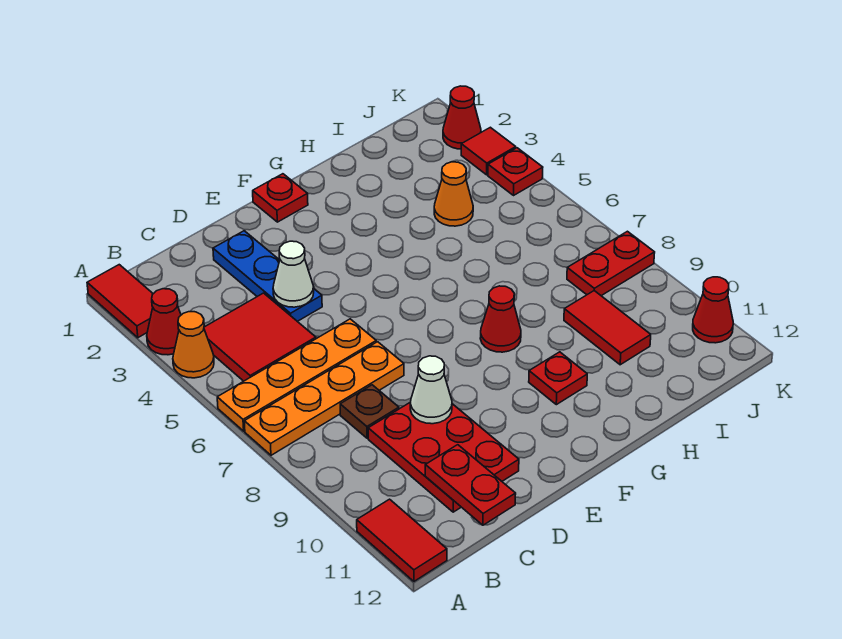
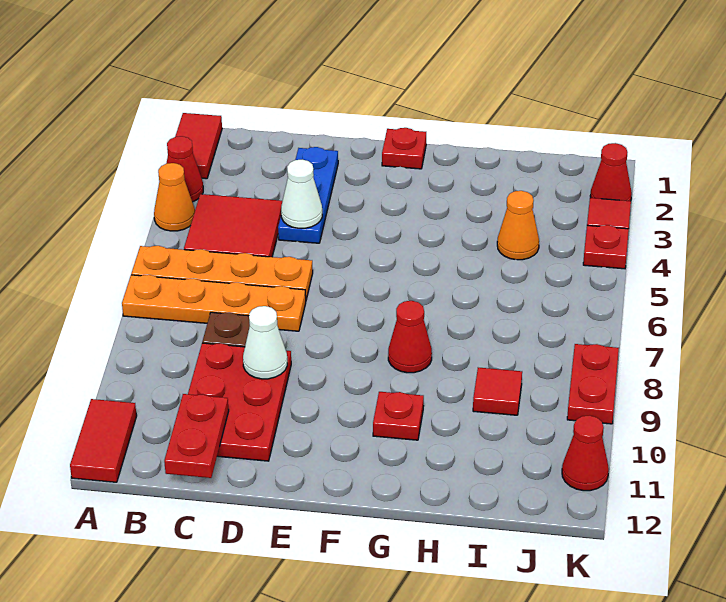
red tile I9:I10 level 1 -> red tile I9 level 1
red plate J8:K8 level 1 -> red plate K8:K9 level 1

